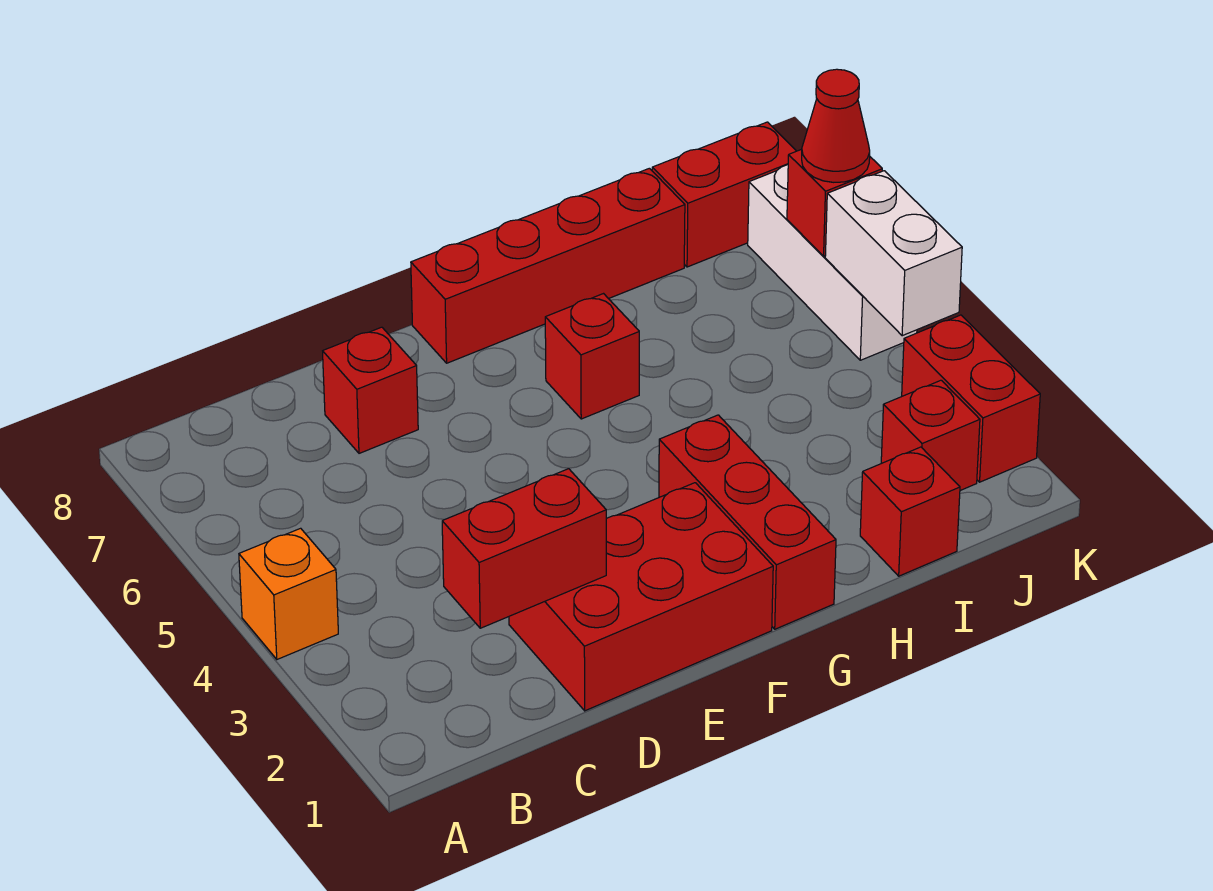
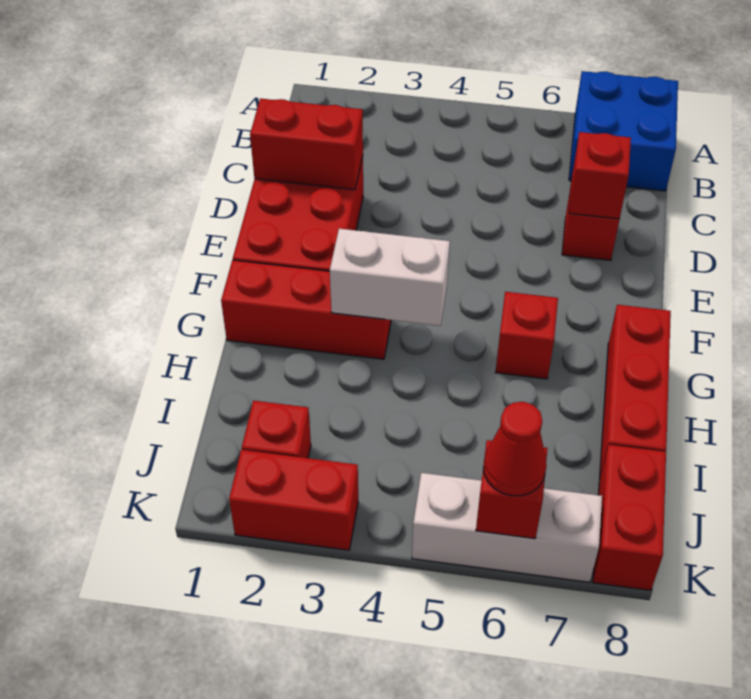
orange brick A4 level 1 -> none
none -> blue brick A7:B8 level 1
red brick C2:D2 level 2 -> red brick D1:D2 level 2
red brick F8:I8 level 1 -> red brick G8:I8 level 1
red brick I1 level 1 -> red brick D7 level 2
white brick K4:K5 level 2 -> white brick G3:G4 level 2

